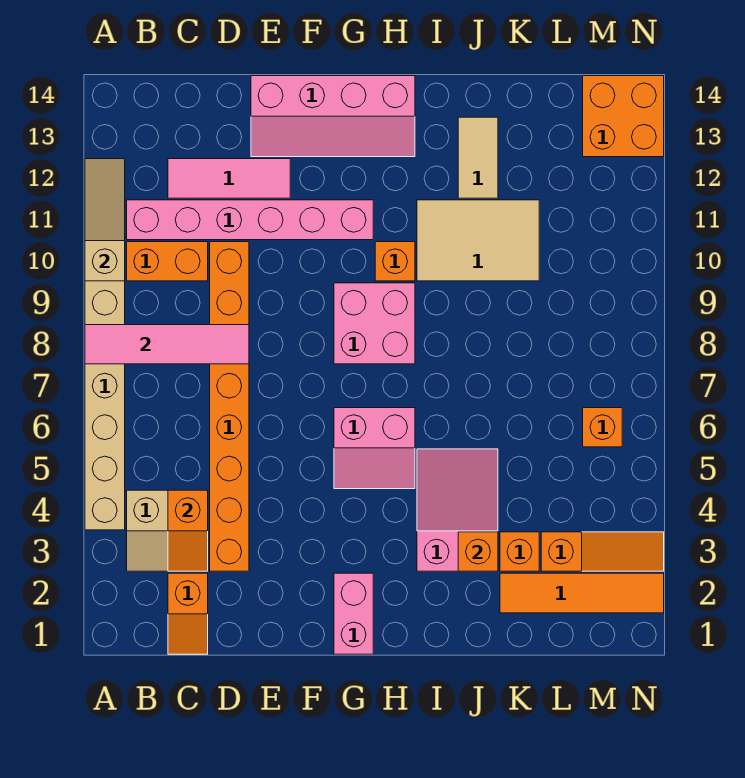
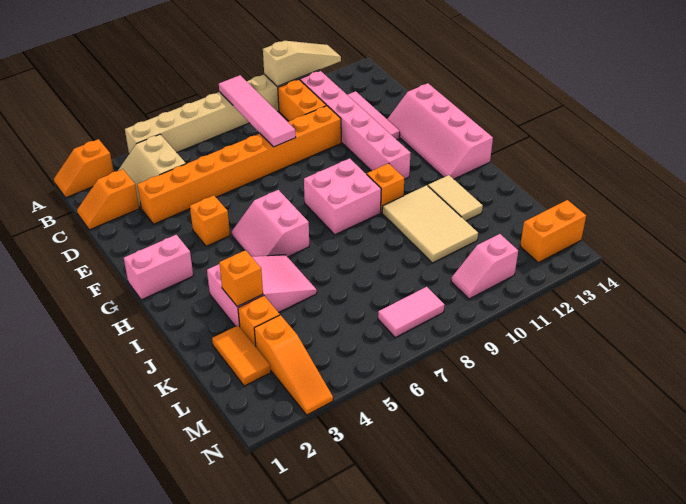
orange slope C3:C4 level 2 top 4 -> orange slope A1:A2 level 1 top 2
tan tile J12:J13 level 1 -> tan tile I12:J12 level 1
orange tile K2:N2 level 1 -> orange tile K2:L2 level 1
orange brick M6 level 1 -> orange brick F4 level 1
none -> pink tile M7:M8 level 1
none -> pink slope M10:M11 level 1 top 11
orange brick M13:N14 level 1 -> orange brick M13:M14 level 1

